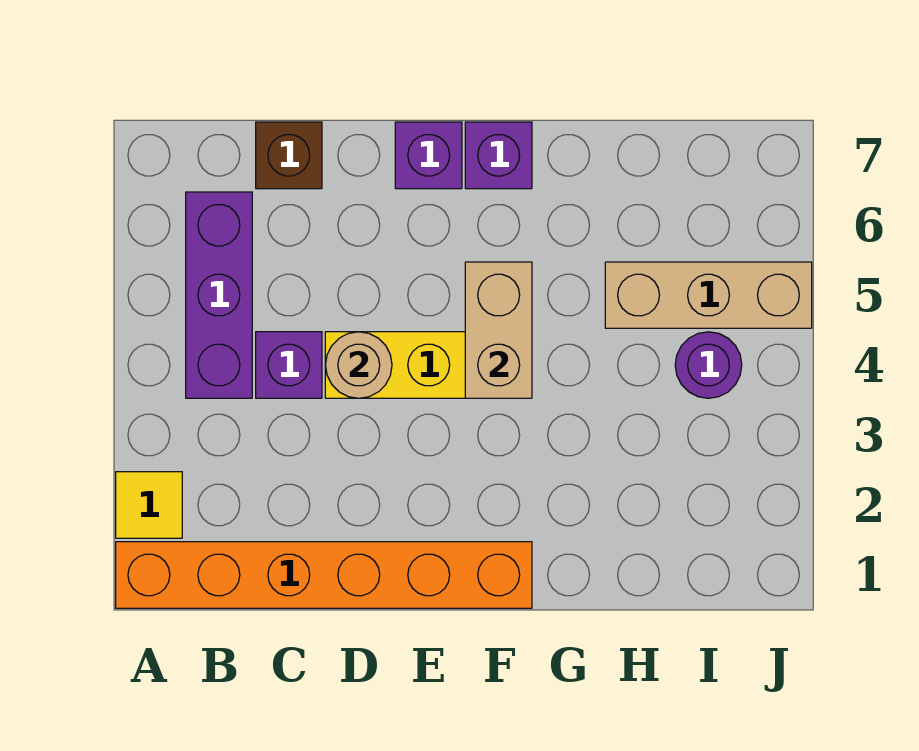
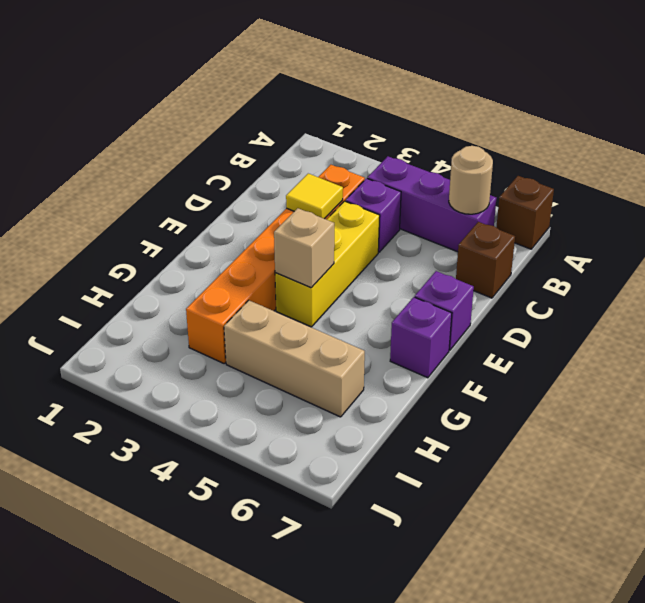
orange brick A1:F1 level 1 -> orange brick C3:H3 level 1
yellow tile A2 level 1 -> yellow tile D3 level 2
none -> brown brick A7 level 1
tan round brick D4 level 2 -> tan round brick B6 level 2
tan brick F4:F5 level 2 -> tan brick F4 level 2
tan brick H5:J5 level 1 -> tan brick H4:H6 level 1
purple round brick I4 level 1 -> none

